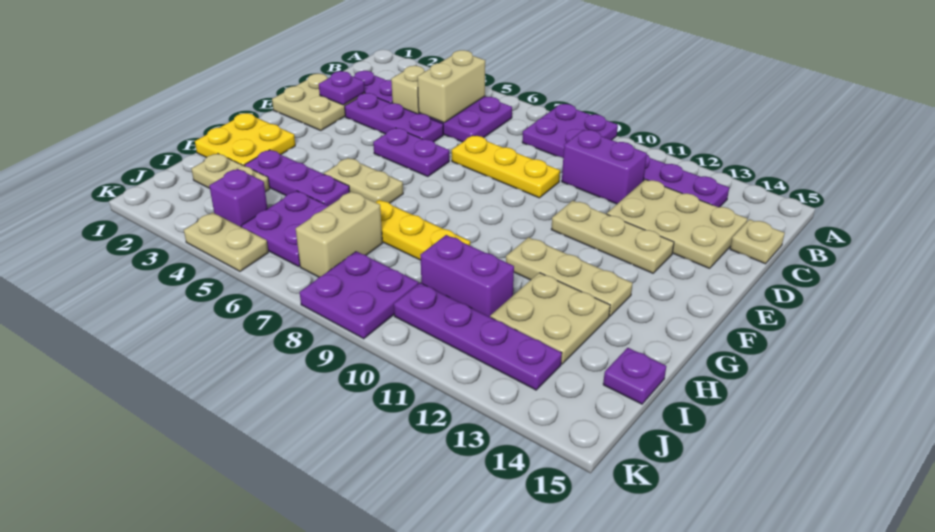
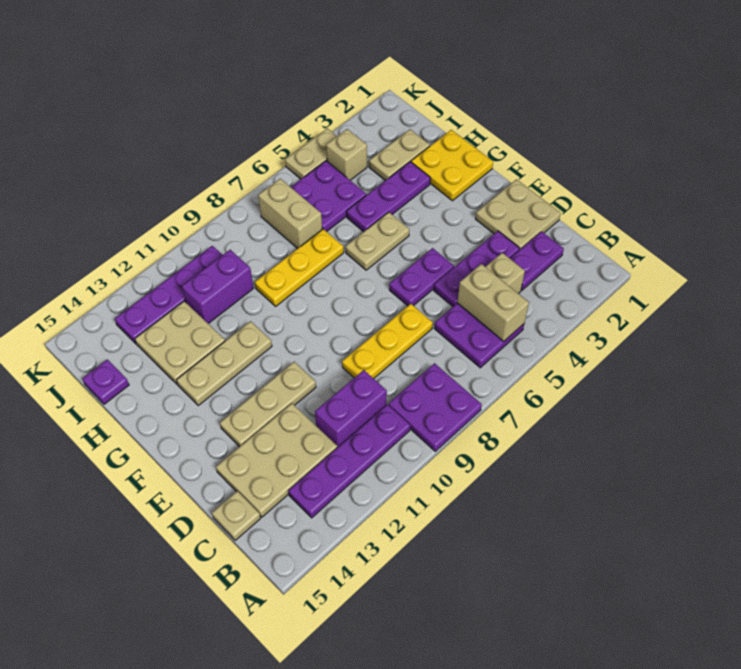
purple plate D2 level 2 -> none
purple brick J4 level 1 -> tan brick J4 level 1
purple plate J8:K9 level 1 -> none

